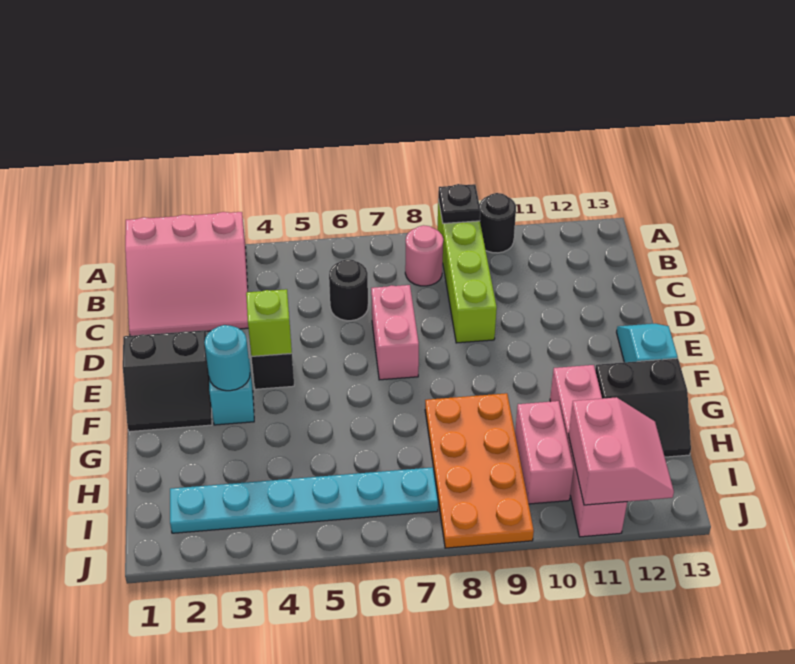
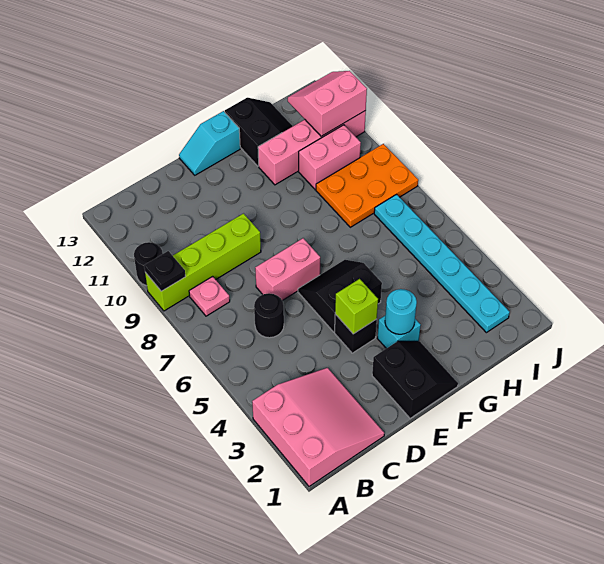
pink round brick B8 level 1 -> pink plate B8 level 1
none -> black slope E5:F6 level 1 top 5
orange plate G8:J9 level 1 -> orange plate H8:J9 level 1

